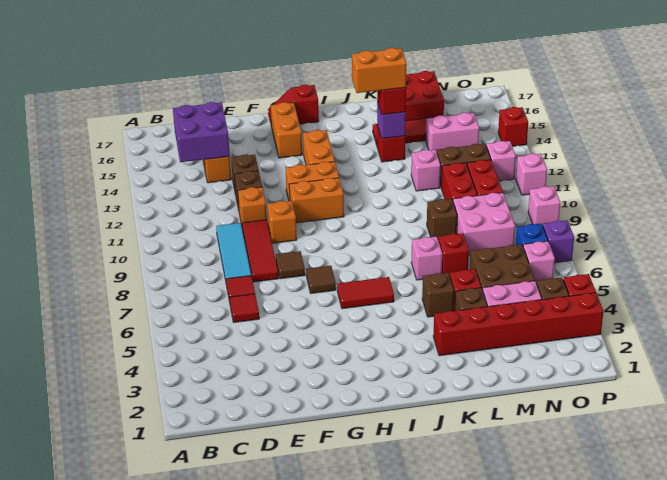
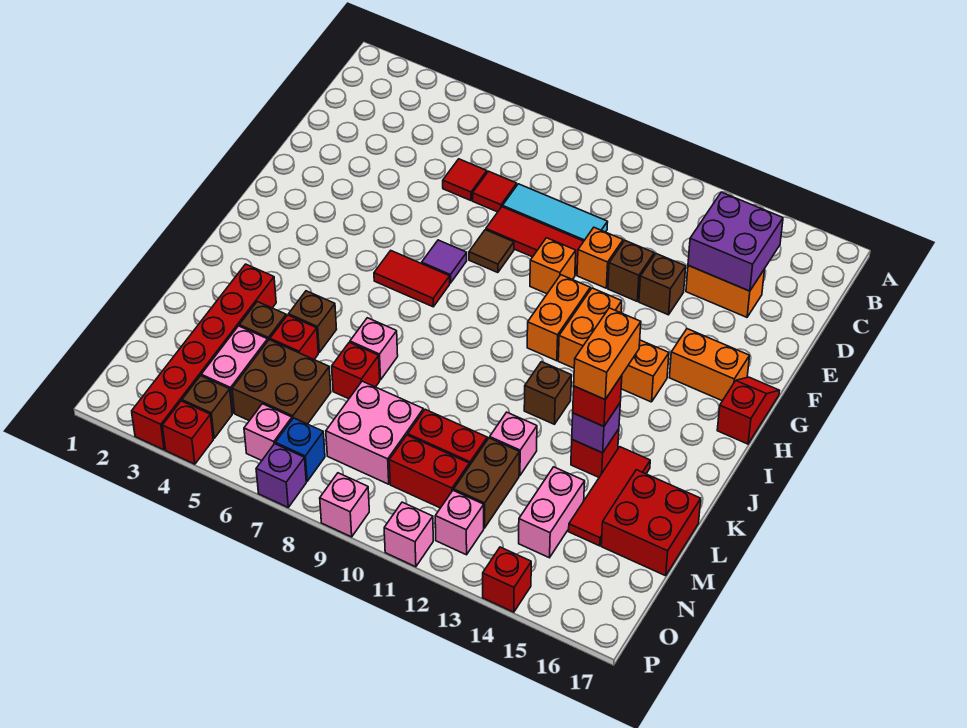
brown tile G7 level 1 -> purple tile G7 level 1
red tile H6:I6 level 1 -> red tile H6:H7 level 1
brown brick L9 level 1 -> brown brick J12 level 1

